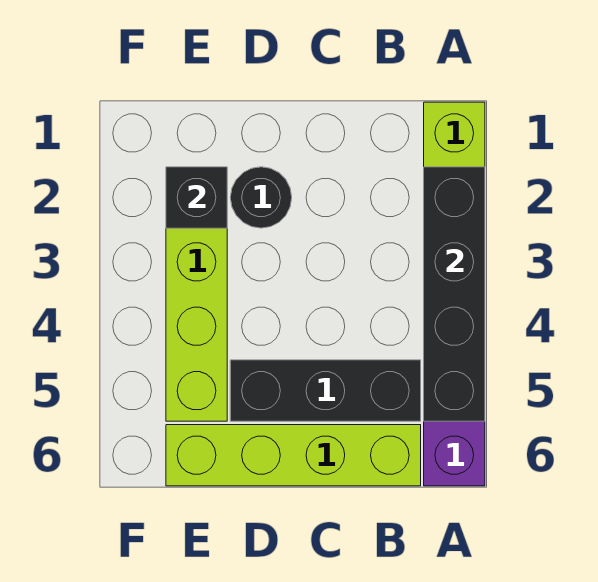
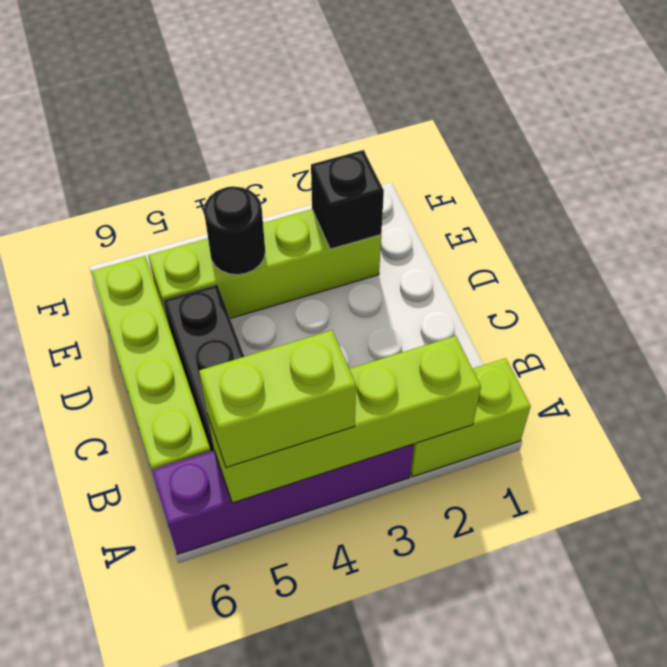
black brick A2:A5 level 2 -> lime brick A2:A5 level 2
none -> lime brick A4:A5 level 3
black round brick D2 level 1 -> black round brick E4 level 2

